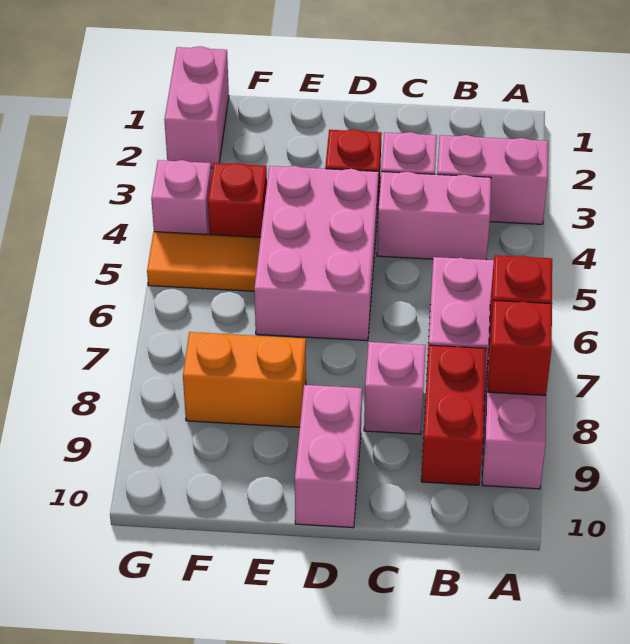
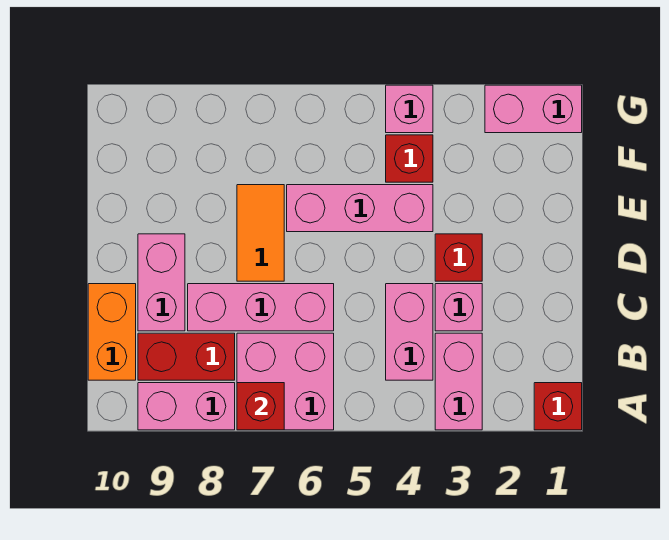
red brick A8 level 2 -> red brick A1 level 1
pink brick C8 level 1 -> pink brick C6:C8 level 1
pink brick D4:E6 level 1 -> pink brick E4:E6 level 1
pink brick D9:D10 level 1 -> pink brick C9:D9 level 1
orange brick E8:F8 level 1 -> orange brick B10:C10 level 1
orange tile F5:G5 level 1 -> orange tile D7:E7 level 1

